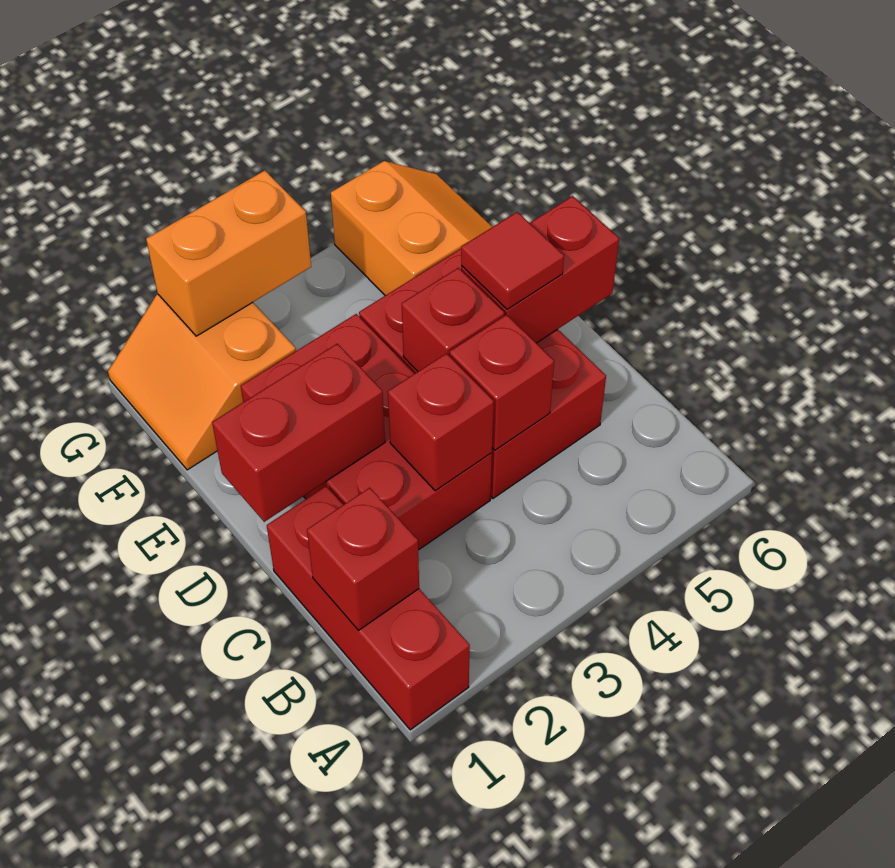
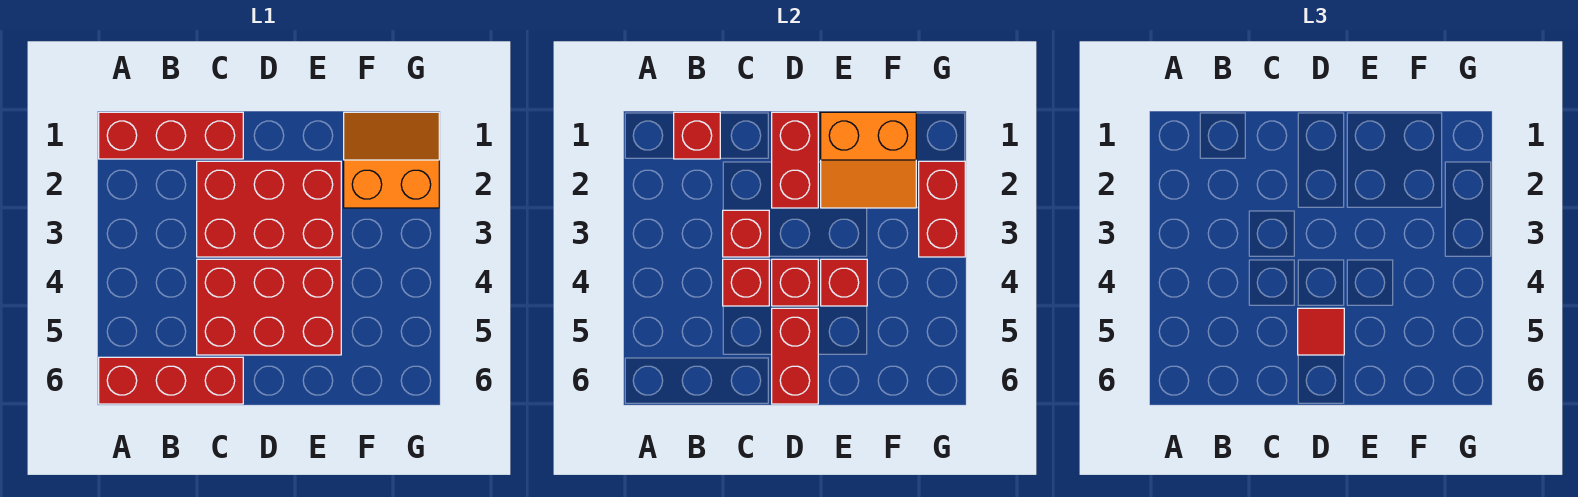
none -> red brick A6:C6 level 1
none -> red brick E4 level 2
orange slope F5:G6 level 1 top 5 -> orange slope E1:F2 level 2 top 1
orange brick G2:G3 level 2 -> red brick G2:G3 level 2

